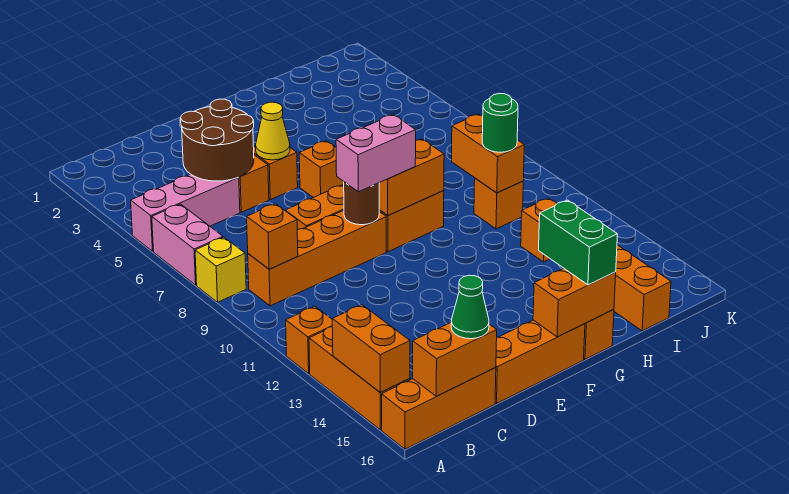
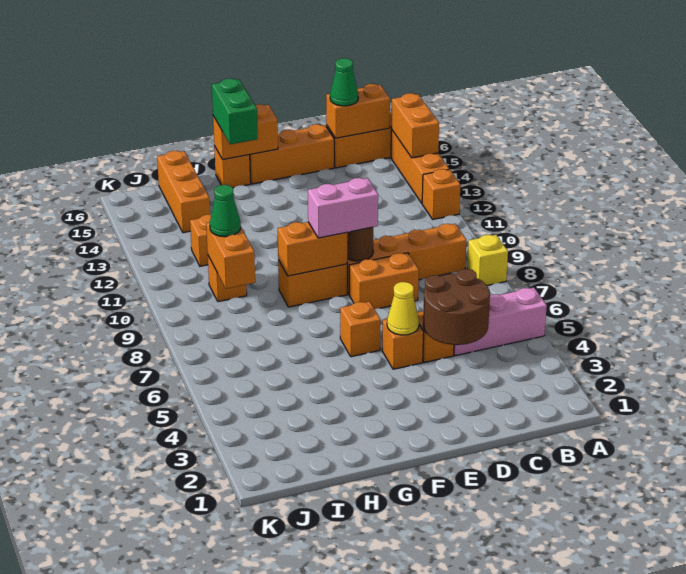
pink brick A6:A7 level 1 -> none
orange brick B9 level 2 -> none
green round brick I10 level 3 -> green cone I10 level 3

